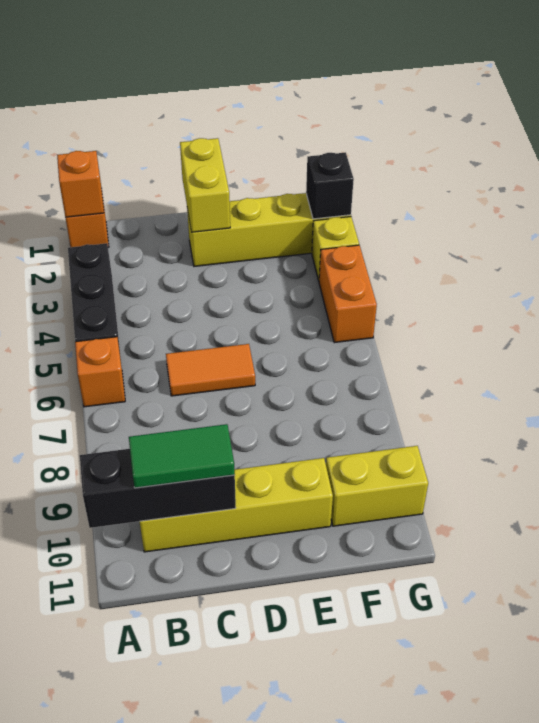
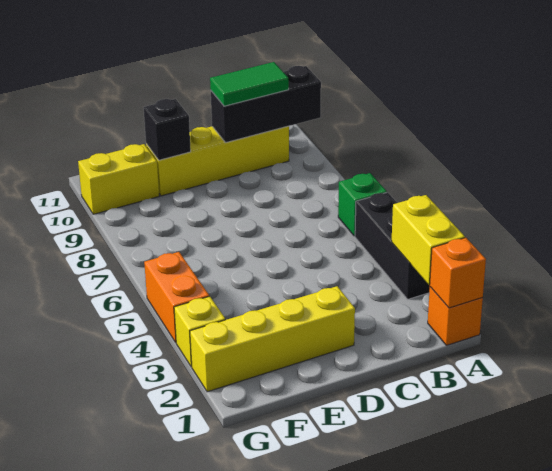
orange brick A6 level 1 -> green brick A6 level 1
orange tile C6:D6 level 1 -> none
yellow brick D1:D2 level 2 -> yellow brick A2:A3 level 2
black brick G2 level 2 -> black brick E10 level 2

